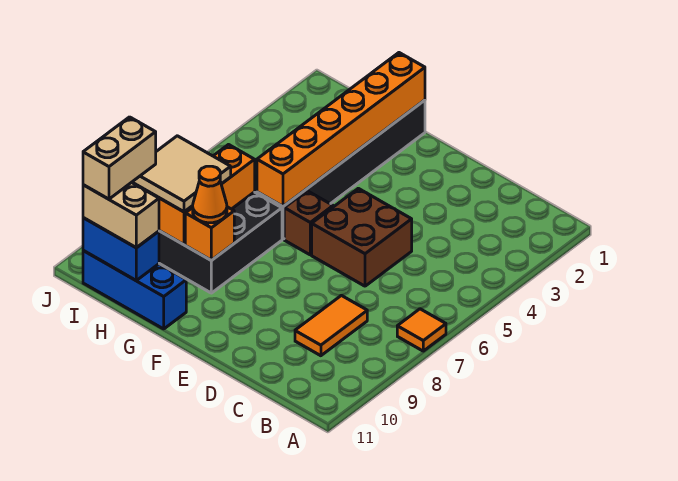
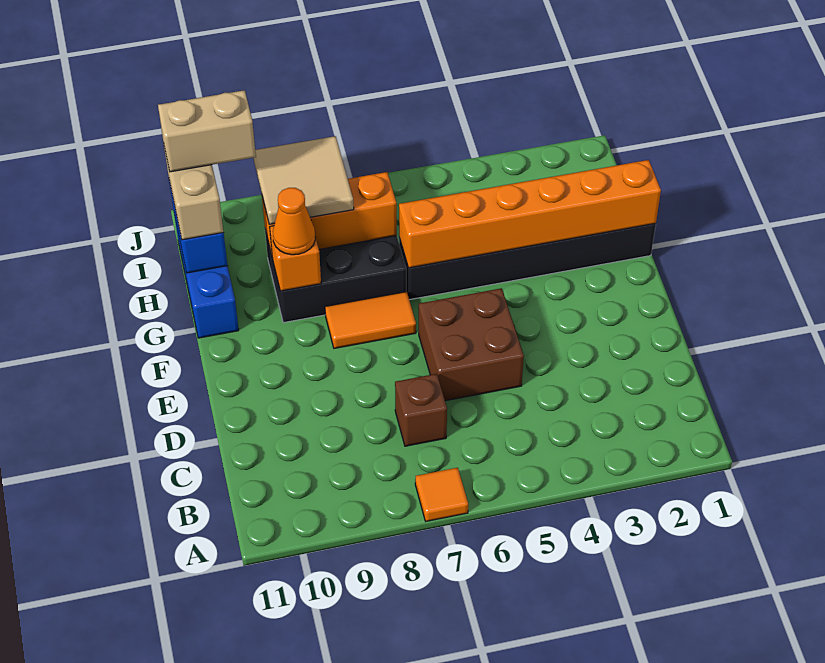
orange tile C8:C9 level 1 -> orange tile F7:F8 level 1
brown brick F6 level 1 -> brown brick C7 level 1

